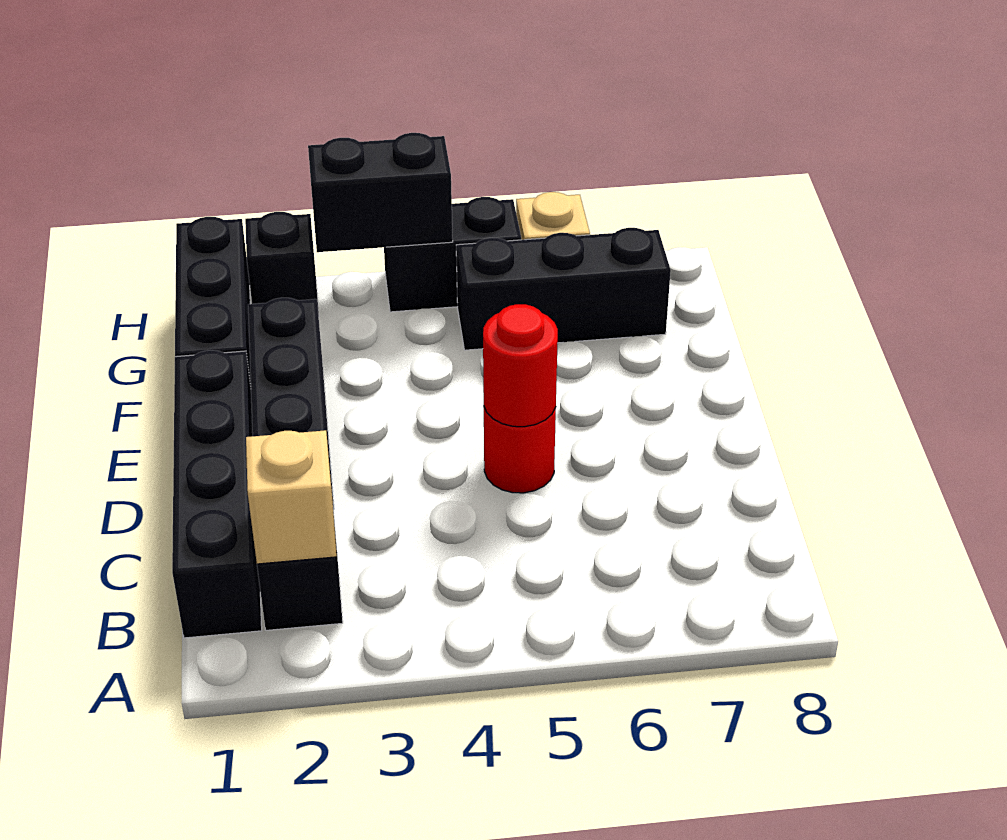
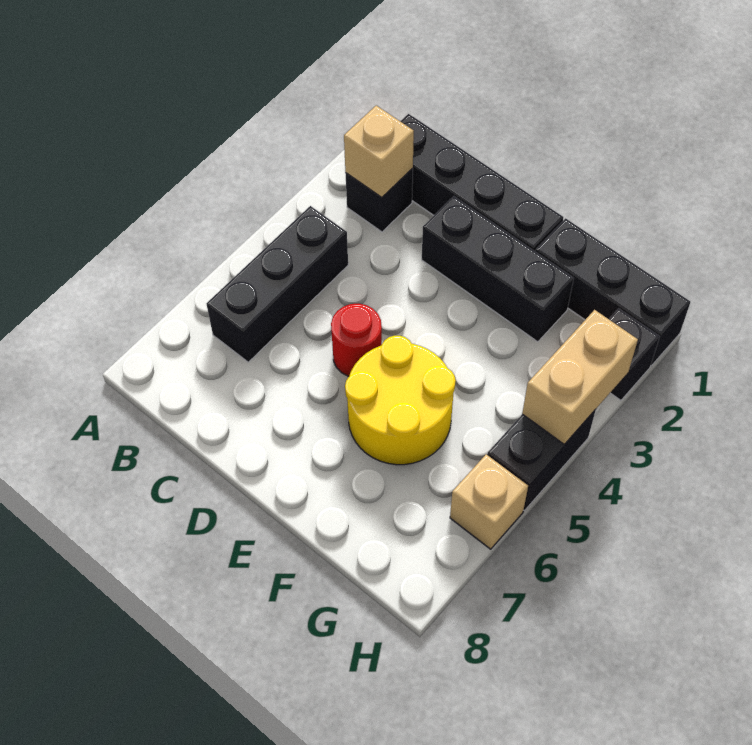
red round brick D5 level 2 -> none
none -> yellow round brick E5:F6 level 1
black brick G5:G7 level 1 -> black brick B4:B6 level 1
black brick H3:H4 level 2 -> tan brick H3:H4 level 2

